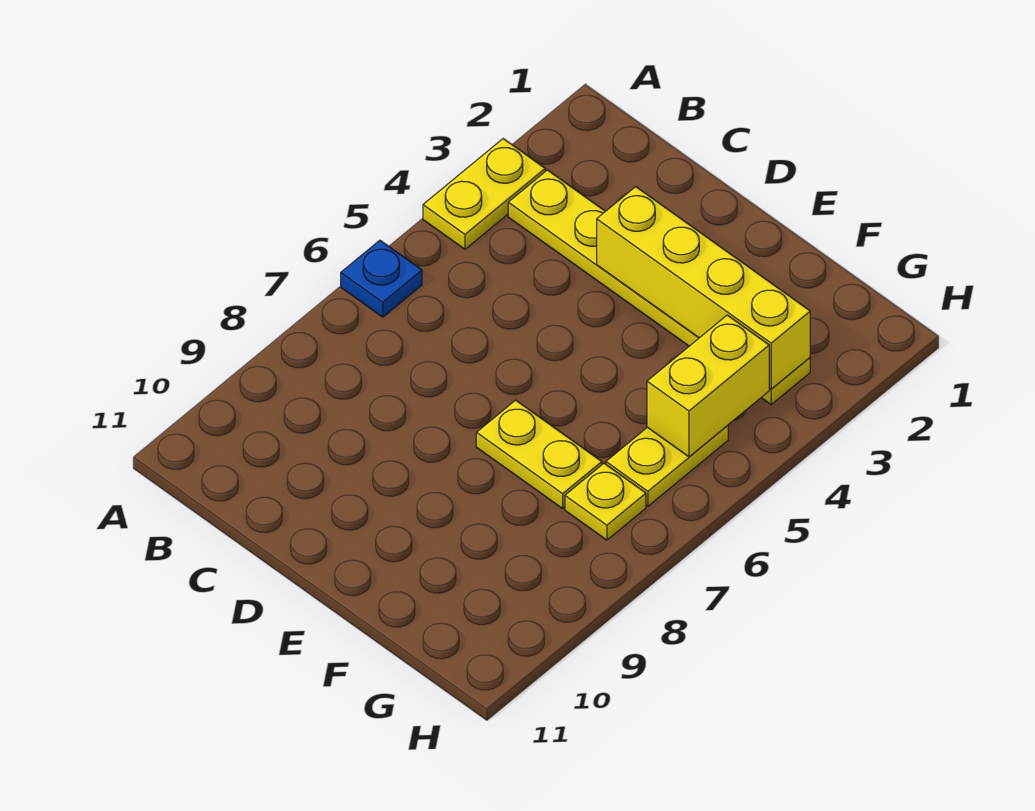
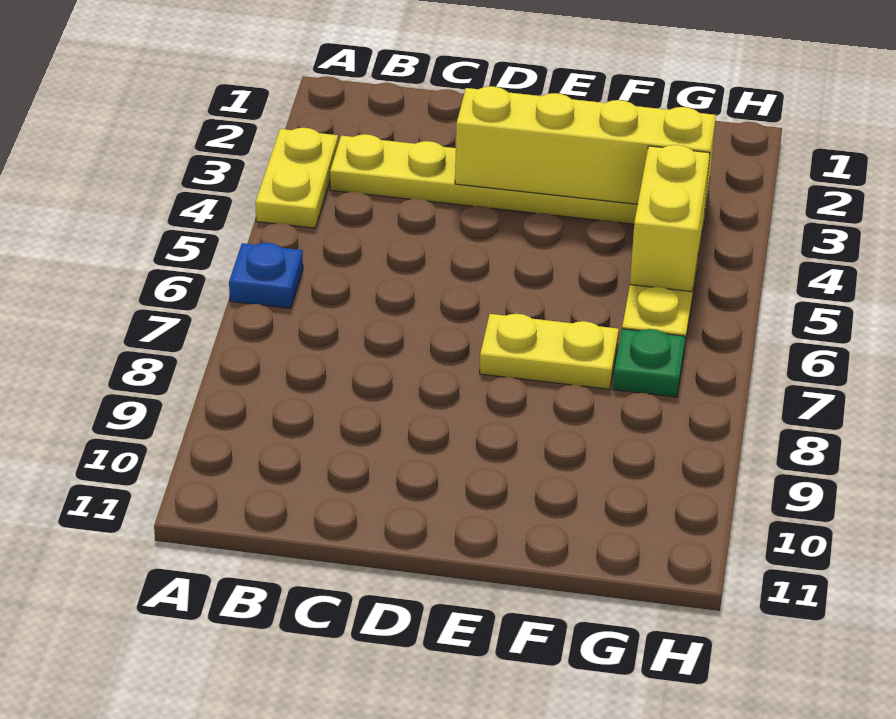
yellow plate G7 level 1 -> green plate G7 level 1

